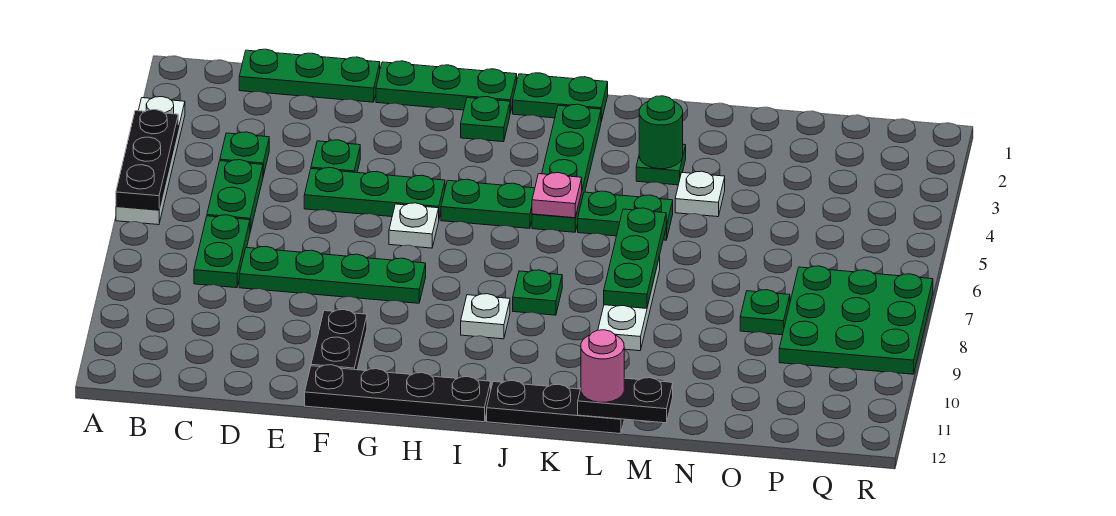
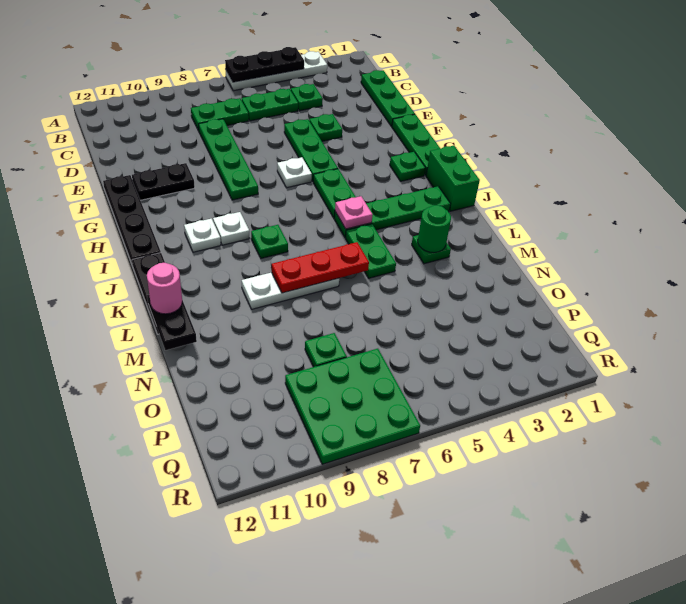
green plate I1:J1 level 1 -> green brick I1:J1 level 1
green plate L6:L8 level 2 -> red plate L6:L8 level 2
white plate M4 level 1 -> white plate I10 level 1

